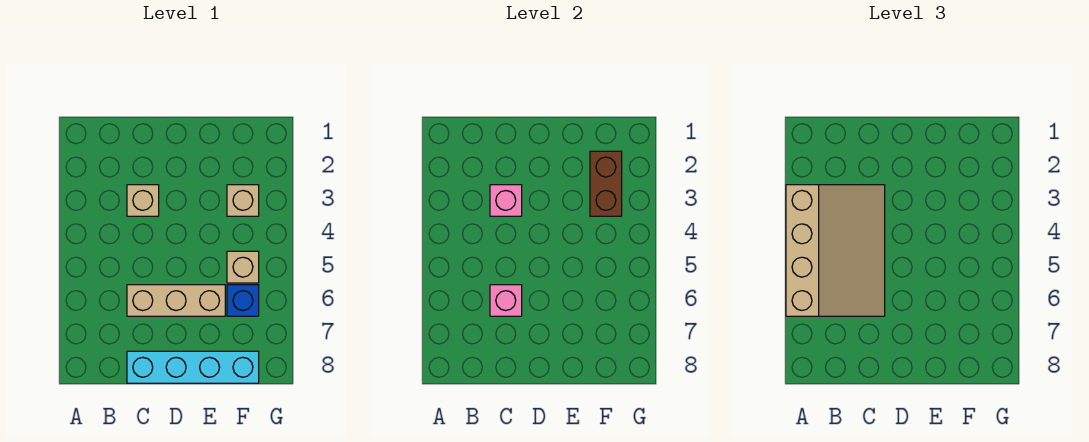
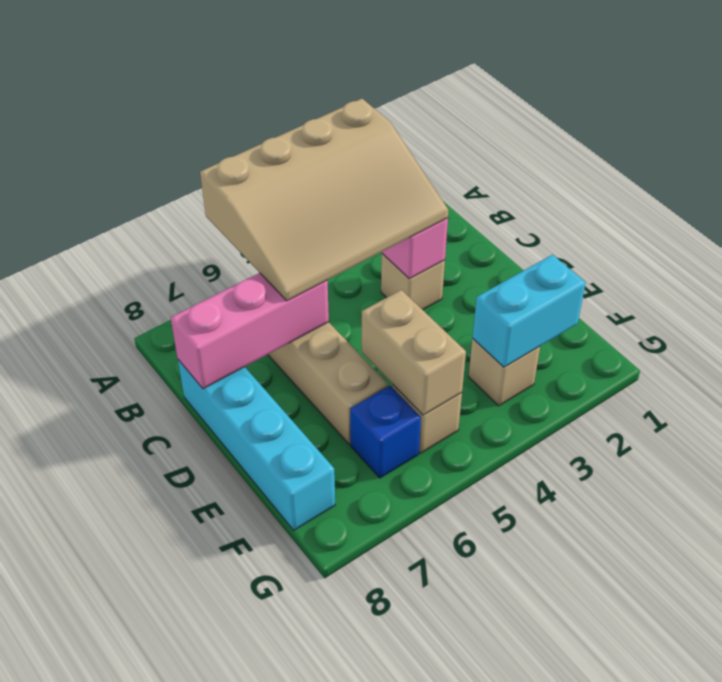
pink brick C6 level 2 -> pink brick C6:C8 level 2
none -> tan brick E5:F5 level 2
brown brick F2:F3 level 2 -> cyan brick F2:F3 level 2

